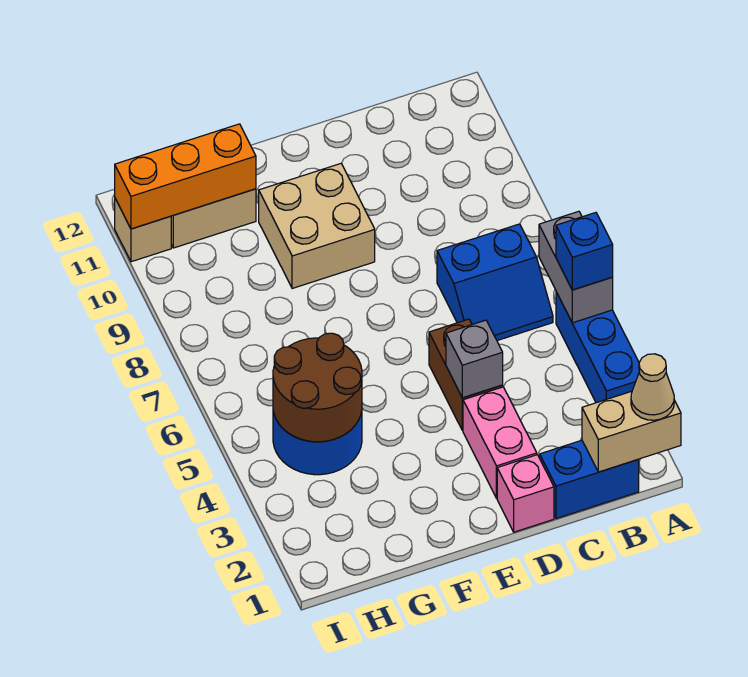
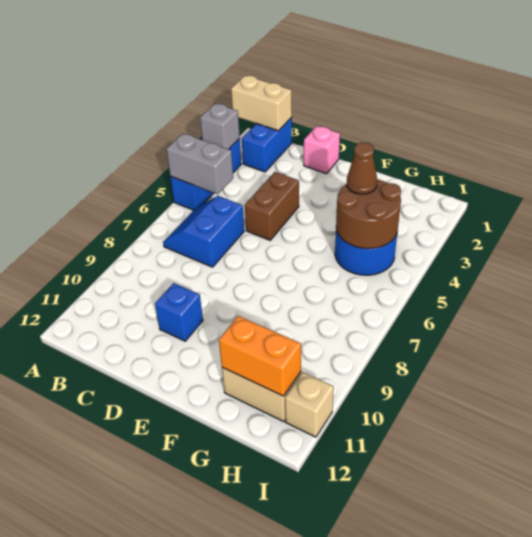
tan cone A1 level 3 -> none
grey brick A5:A6 level 2 -> grey brick A5:B5 level 2
blue brick A5 level 3 -> blue brick D10 level 1
blue brick B1:C1 level 1 -> blue brick B1:B2 level 1
blue slope B6:C7 level 1 top 7 -> blue slope B6:C7 level 1 top C
pink brick D2:D3 level 1 -> none
grey brick D4 level 2 -> grey brick A3 level 2
tan brick E9:F10 level 1 -> none
none -> brown cone G4 level 3
orange brick G11:I11 level 2 -> orange brick G11:H11 level 2

